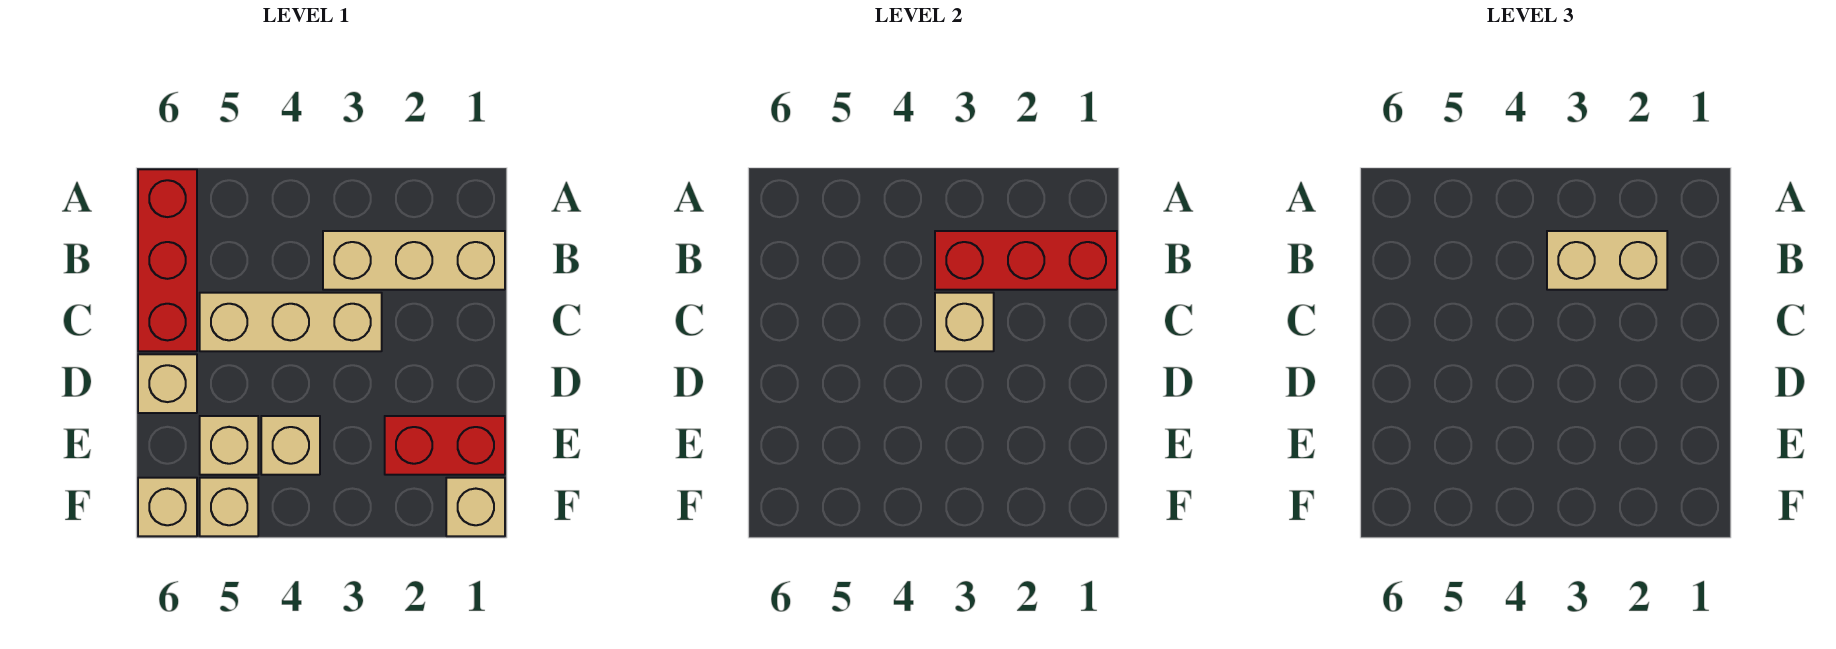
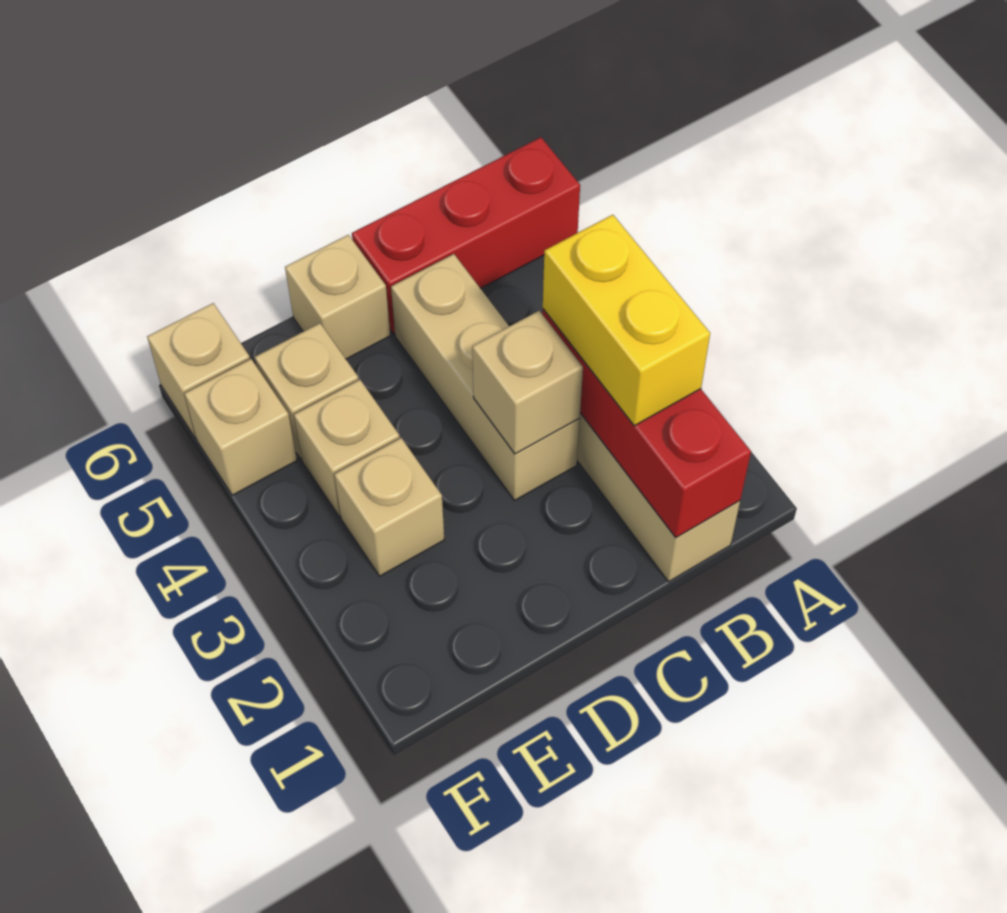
tan brick B2:B3 level 3 -> yellow brick B2:B3 level 3
red brick E1:E2 level 1 -> none
tan brick F1 level 1 -> tan brick E3 level 1

